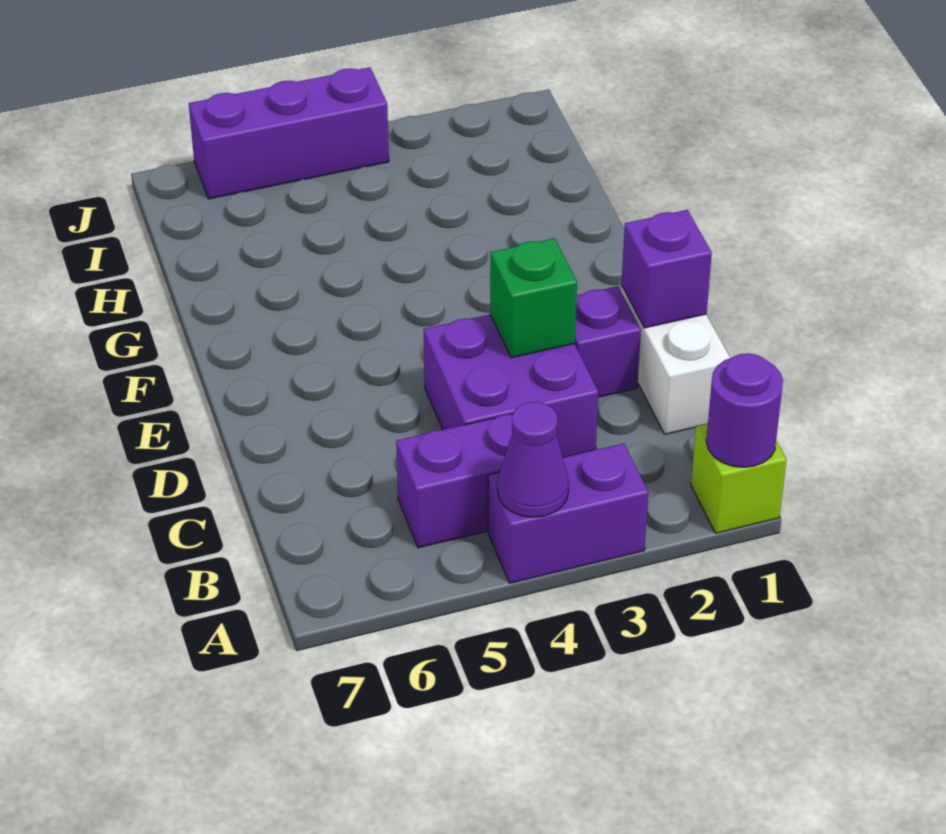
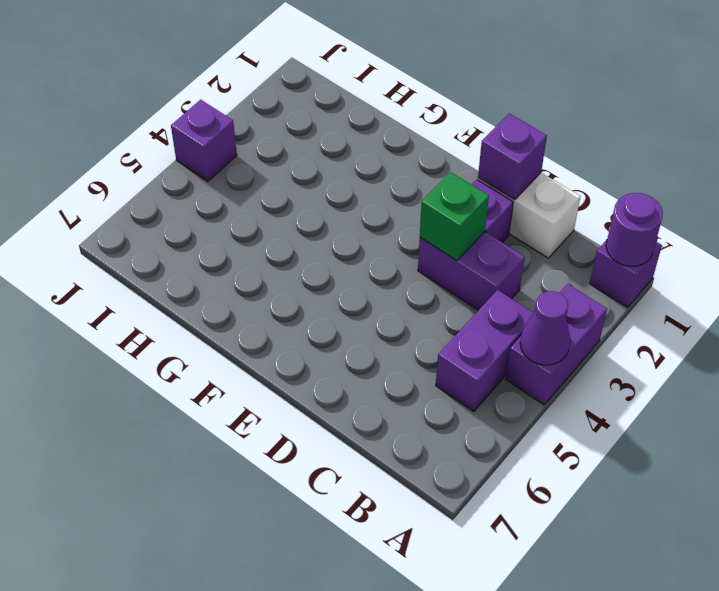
lime brick A1 level 1 -> purple brick A1 level 1
purple brick C3:D4 level 1 -> purple brick C3:D3 level 1
purple brick J4:J6 level 1 -> purple brick J4 level 1

